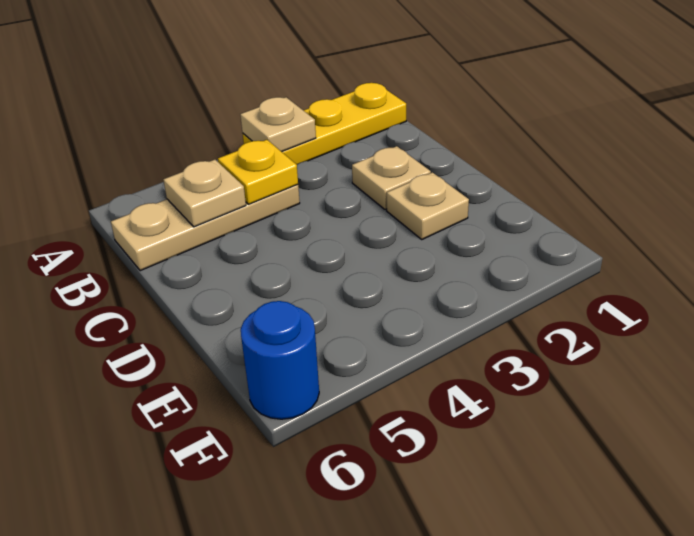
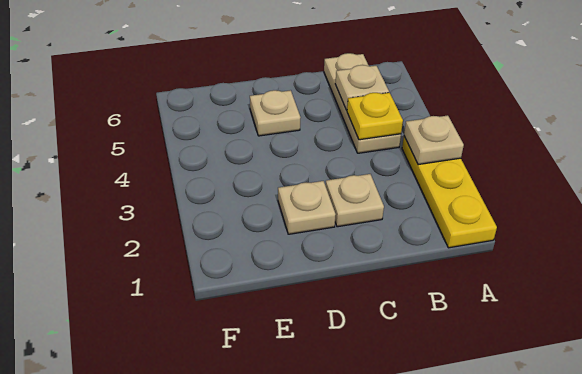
none -> tan plate D5 level 1
blue round brick F6 level 1 -> none

